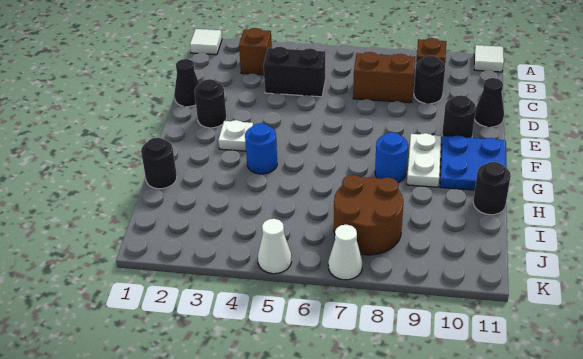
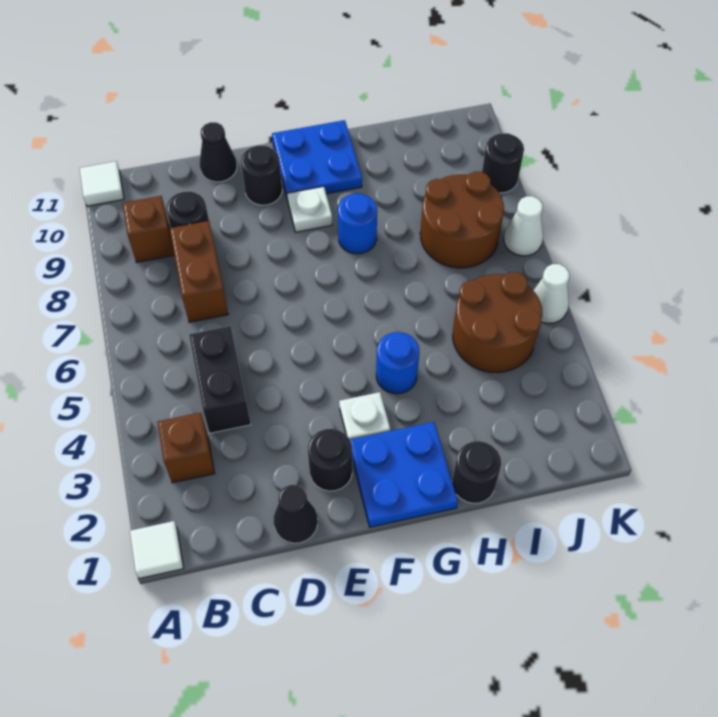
none -> blue plate F1:G2 level 1
white plate F9:G9 level 1 -> white plate F9 level 1
black round brick H11 level 1 -> black round brick K9 level 1
none -> brown round brick I4:J5 level 1

